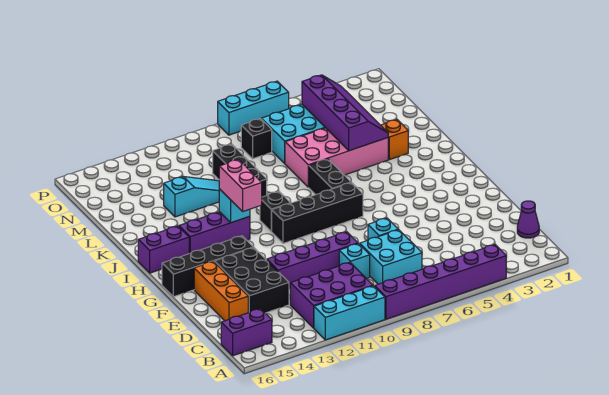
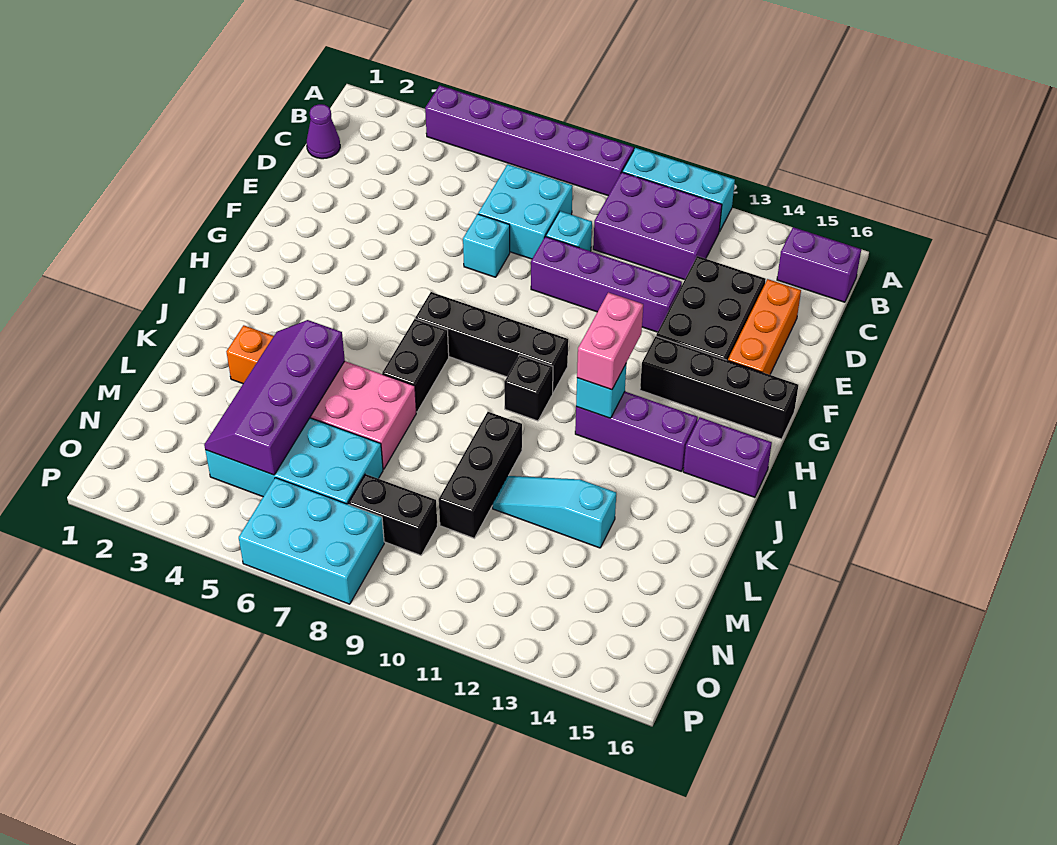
black brick N8 level 1 -> black brick N8:N9 level 1
cyan brick P6:P8 level 1 -> cyan brick O6:P8 level 1

